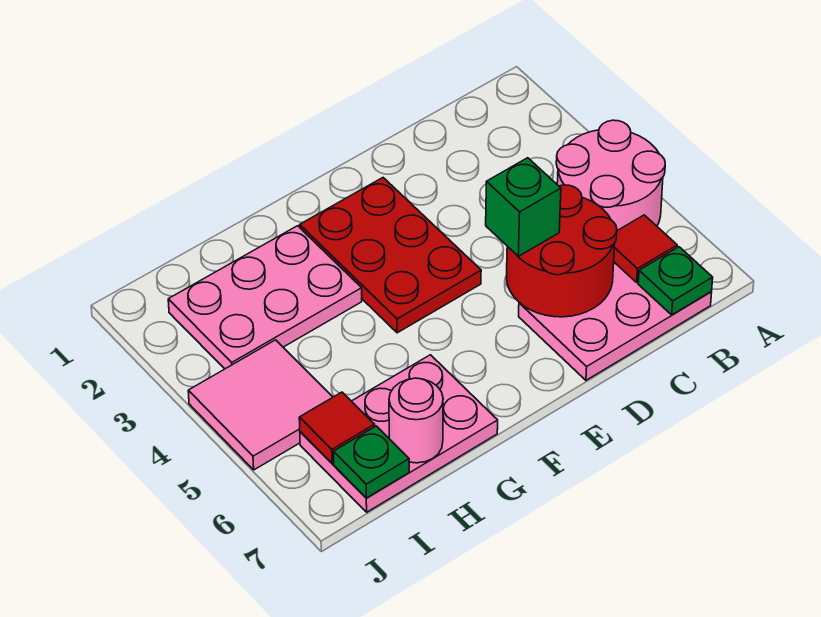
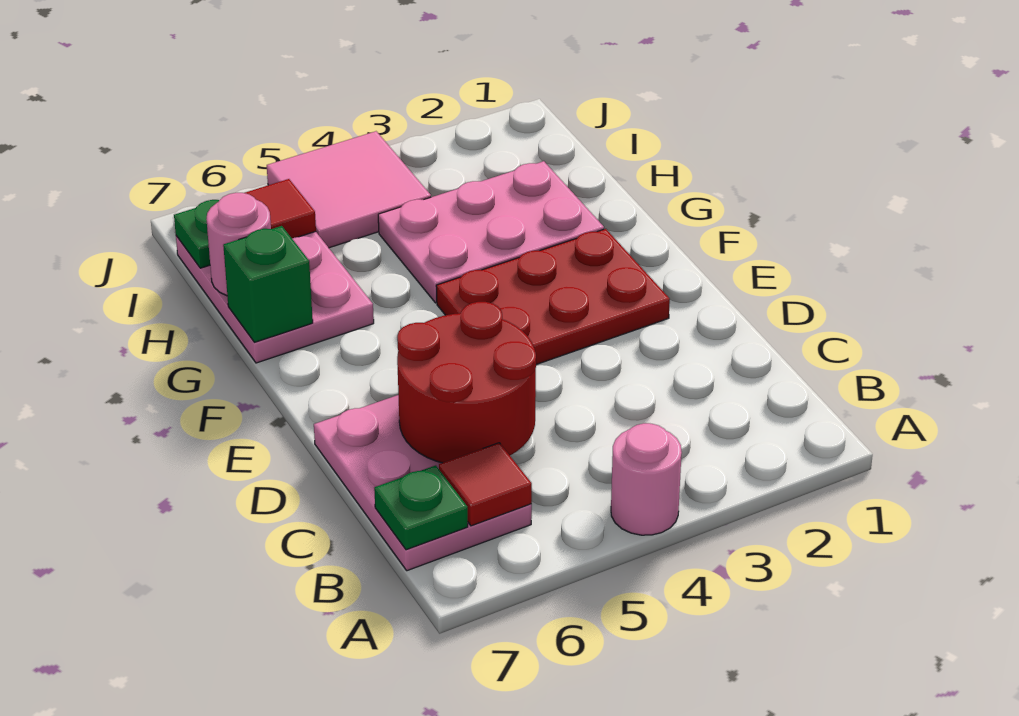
pink round brick A4:B5 level 1 -> pink round brick A4 level 1
green brick D5 level 3 -> green brick G7 level 2
pink plate G2:I3 level 1 -> pink plate G2:H4 level 1

